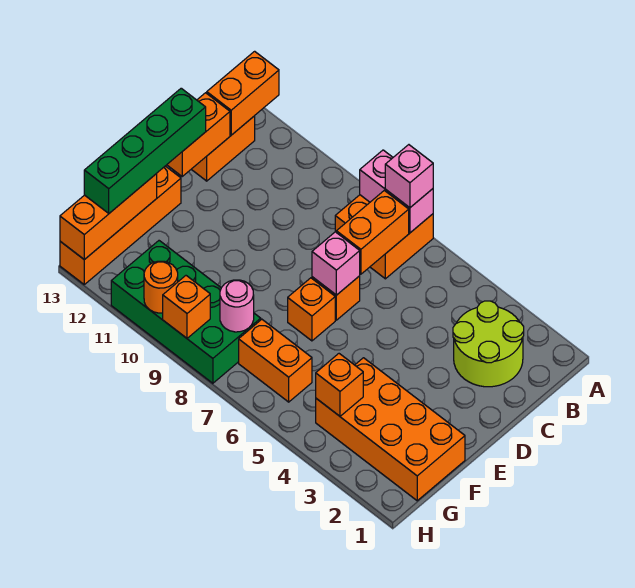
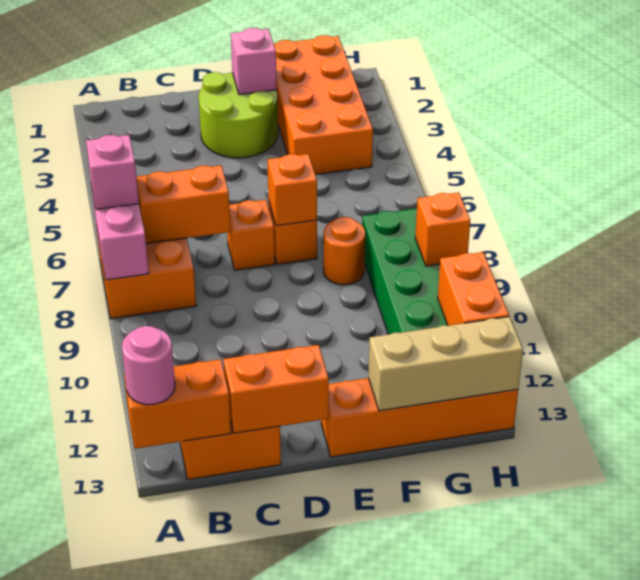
lime round brick B2:C3 level 1 -> lime round brick D2:E3 level 1
pink brick D7 level 2 -> pink brick E2 level 2
green brick D13:G13 level 3 -> none
orange brick F13:H13 level 2 -> tan brick F13:H13 level 2
orange brick G4 level 2 -> orange brick E7 level 2
orange brick G6:G7 level 1 -> orange brick H11:H12 level 2
pink round brick G8 level 2 -> pink round brick A13 level 3
orange round brick H10 level 2 -> orange round brick F8 level 1

